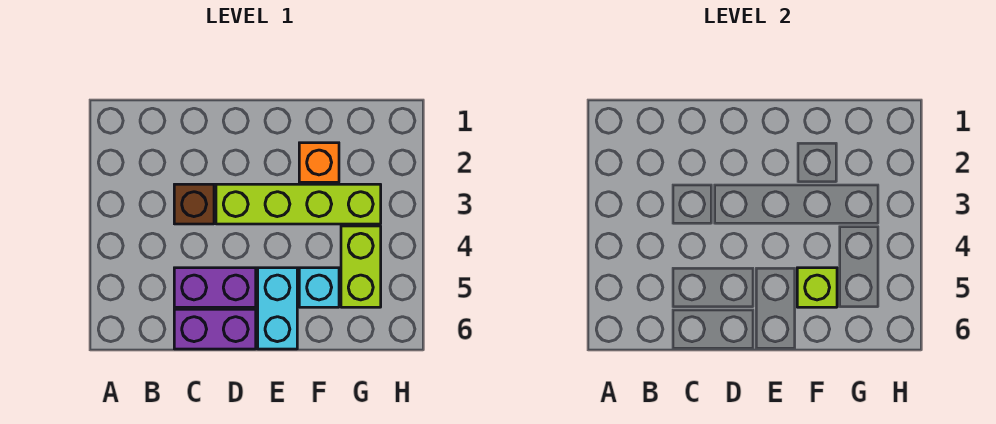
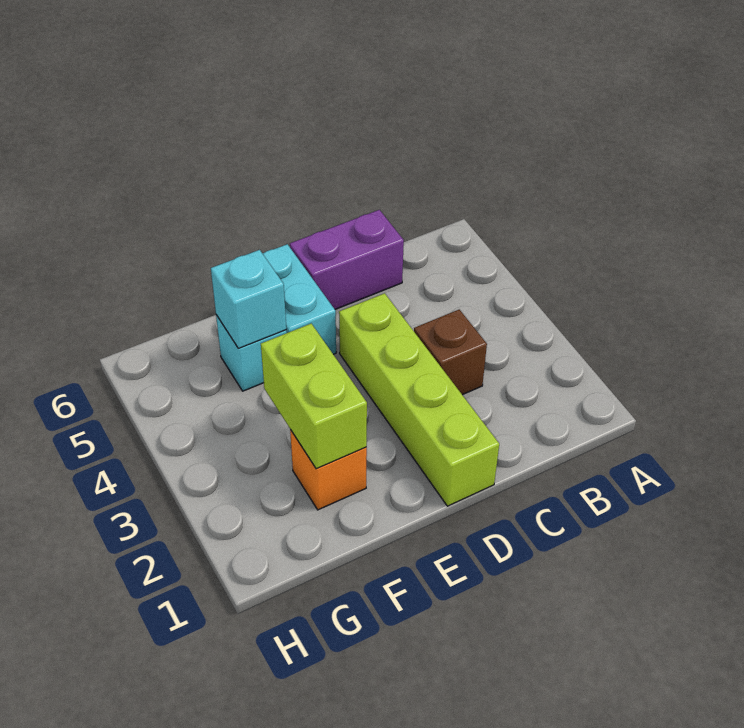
purple brick C5:D5 level 1 -> none
lime brick D3:G3 level 1 -> lime brick D1:D4 level 1
lime brick F5 level 2 -> cyan brick F5 level 2
lime brick G4:G5 level 1 -> lime brick F2:F3 level 2

